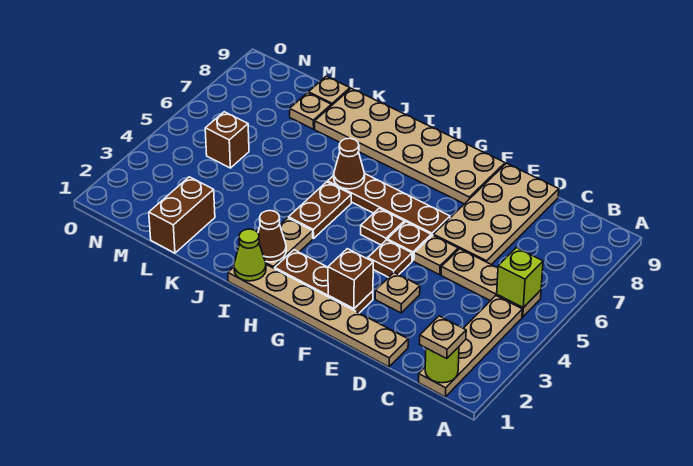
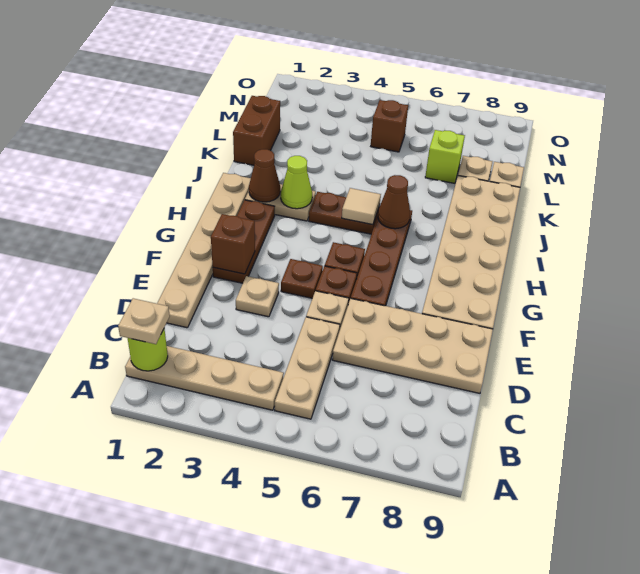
lime brick B5 level 2 -> lime brick L7 level 1
lime cone I1 level 2 -> lime cone I3 level 2
none -> tan tile I5 level 2
brown brick L1:L2 level 1 -> brown brick K1:L1 level 1

